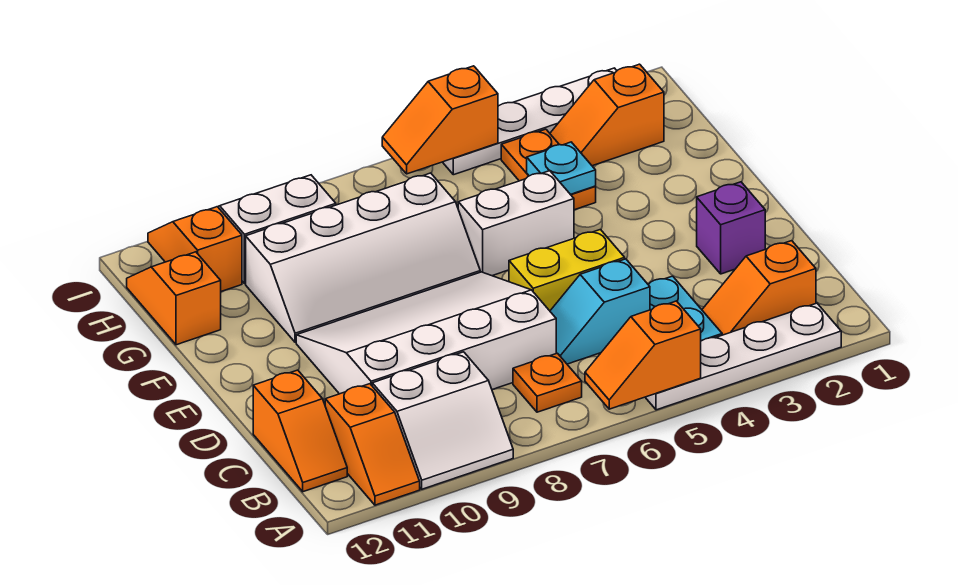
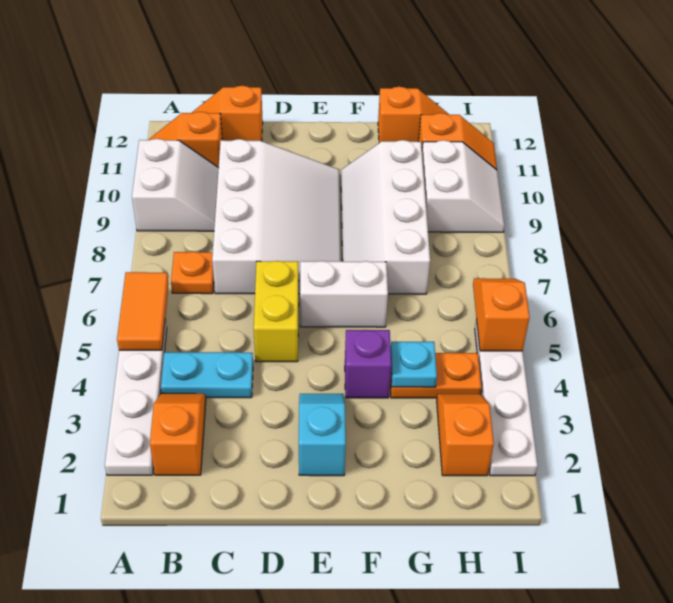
orange slope A5:A6 level 2 top 5 -> orange tile A5:A6 level 2
white slope A9:B10 level 1 top B -> white slope A9:B10 level 1 top A
cyan slope C5:C6 level 1 top 5 -> cyan slope E2:E3 level 1 top 2
purple brick D2 level 1 -> purple brick F4 level 1
white brick F5:F6 level 1 -> white brick E6:F6 level 1

